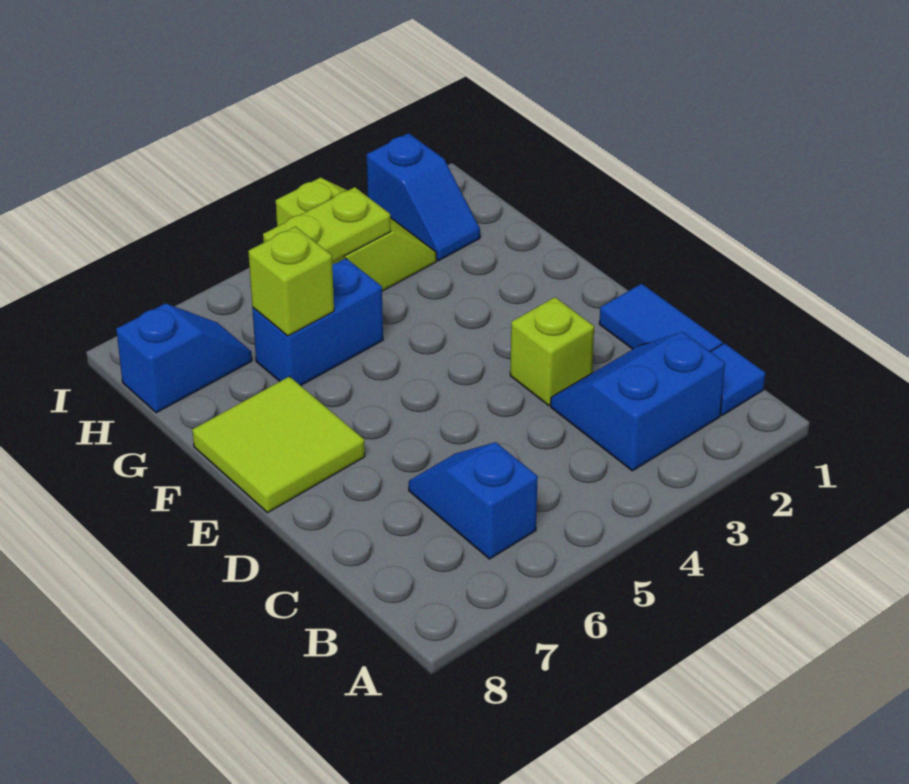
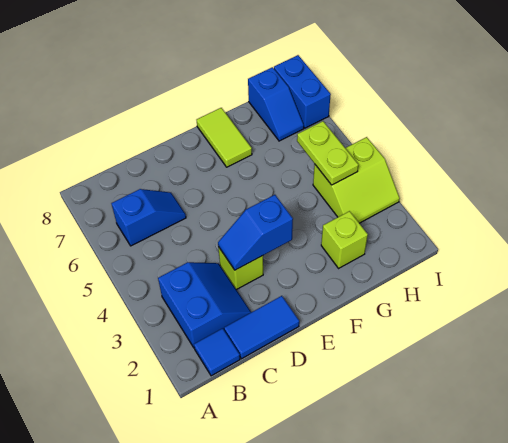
lime tile E7:F8 level 1 -> lime tile F7:F8 level 1
blue brick G5:G6 level 1 -> blue brick I7:I8 level 1
lime brick G6 level 2 -> lime brick G2 level 1
blue slope H2:I2 level 1 top I -> blue slope D3:E3 level 2 top E

